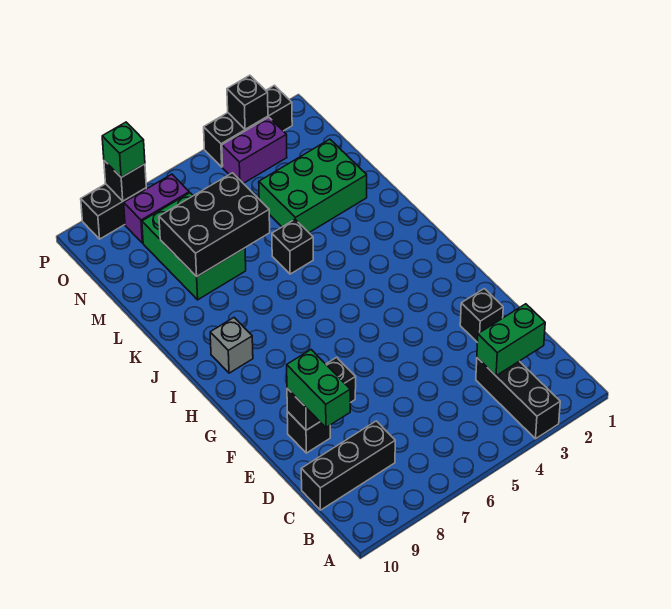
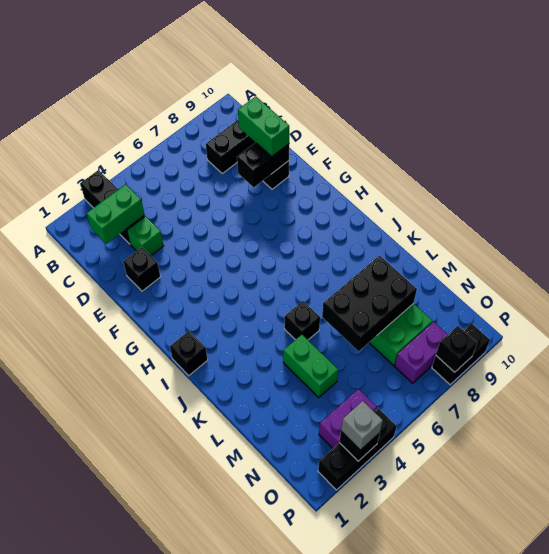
none -> black brick I1 level 1
grey brick I9 level 1 -> grey brick P3 level 3
green brick L2:M4 level 1 -> green brick L4:M4 level 1
green brick P8 level 3 -> green brick D3 level 1

